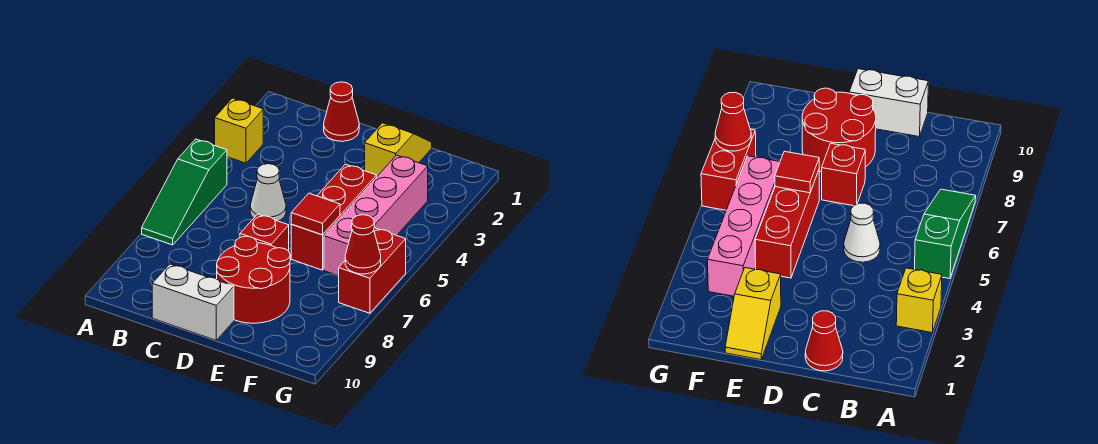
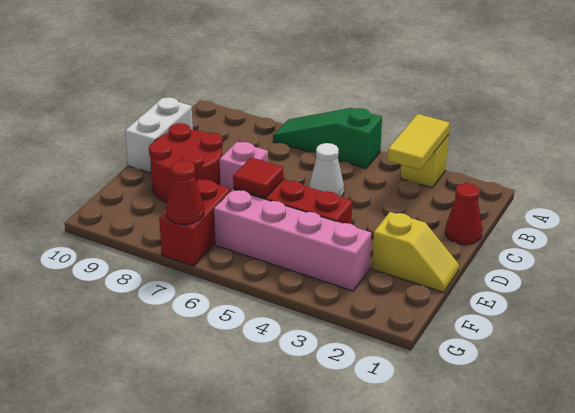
none -> yellow tile A3:B3 level 2
red brick D7 level 1 -> pink brick D7 level 1
red brick G6:G7 level 1 -> red brick F7:G7 level 1

